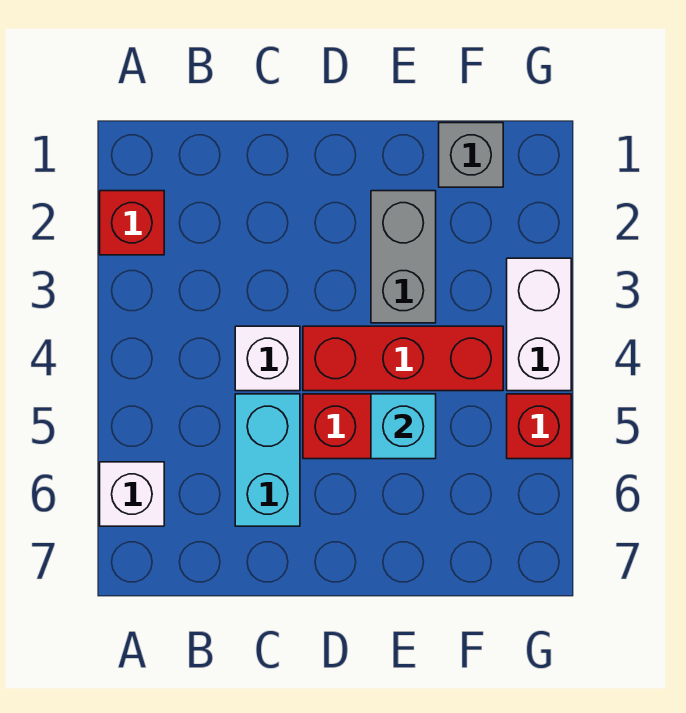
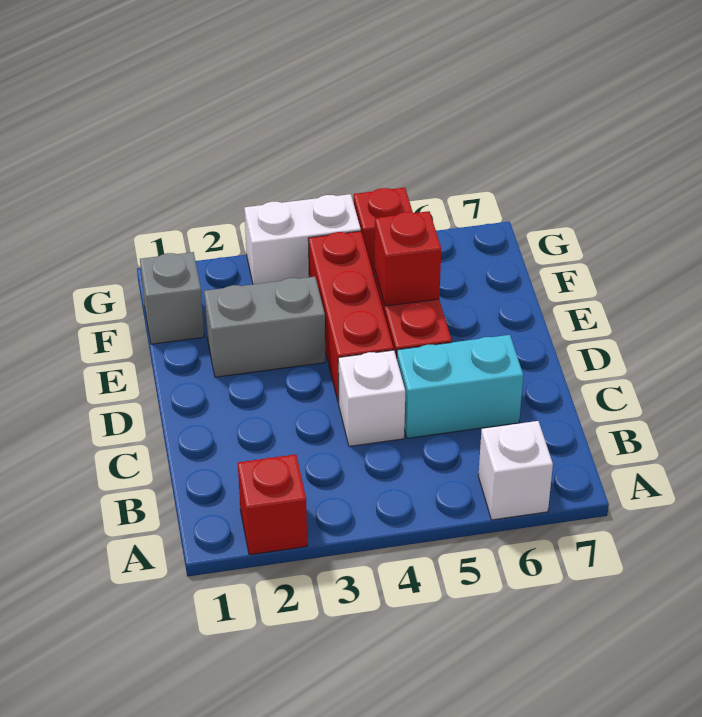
cyan brick E5 level 2 -> red brick E5 level 2

